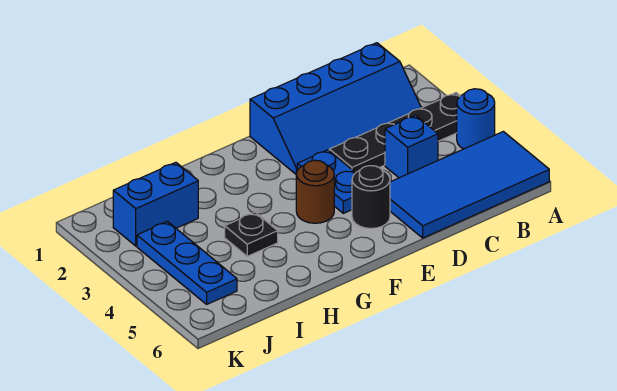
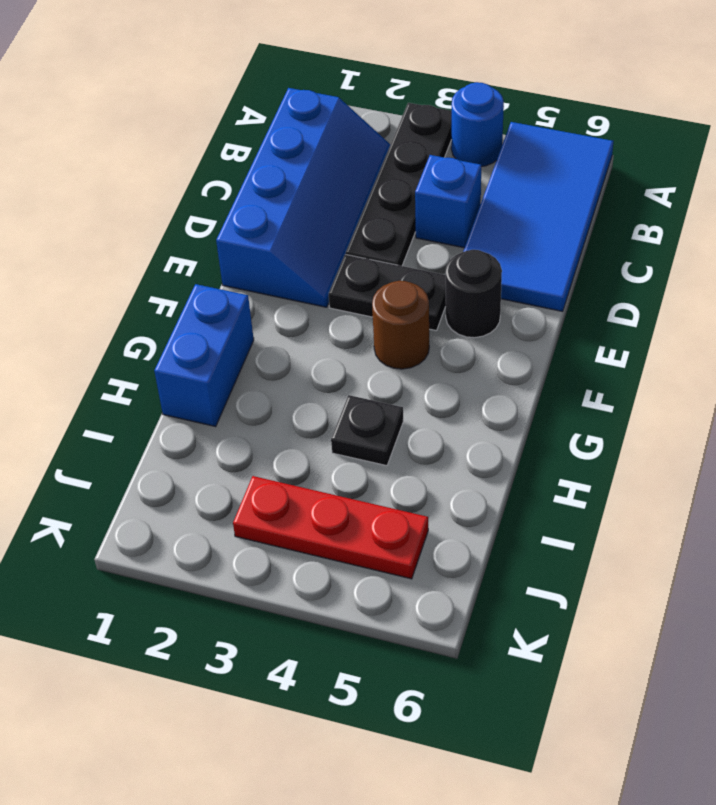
blue plate E3:E4 level 1 -> black plate E3:E4 level 1
blue brick I2:J2 level 1 -> blue brick G1:H1 level 1
blue plate J3:J5 level 1 -> red plate J3:J5 level 1

